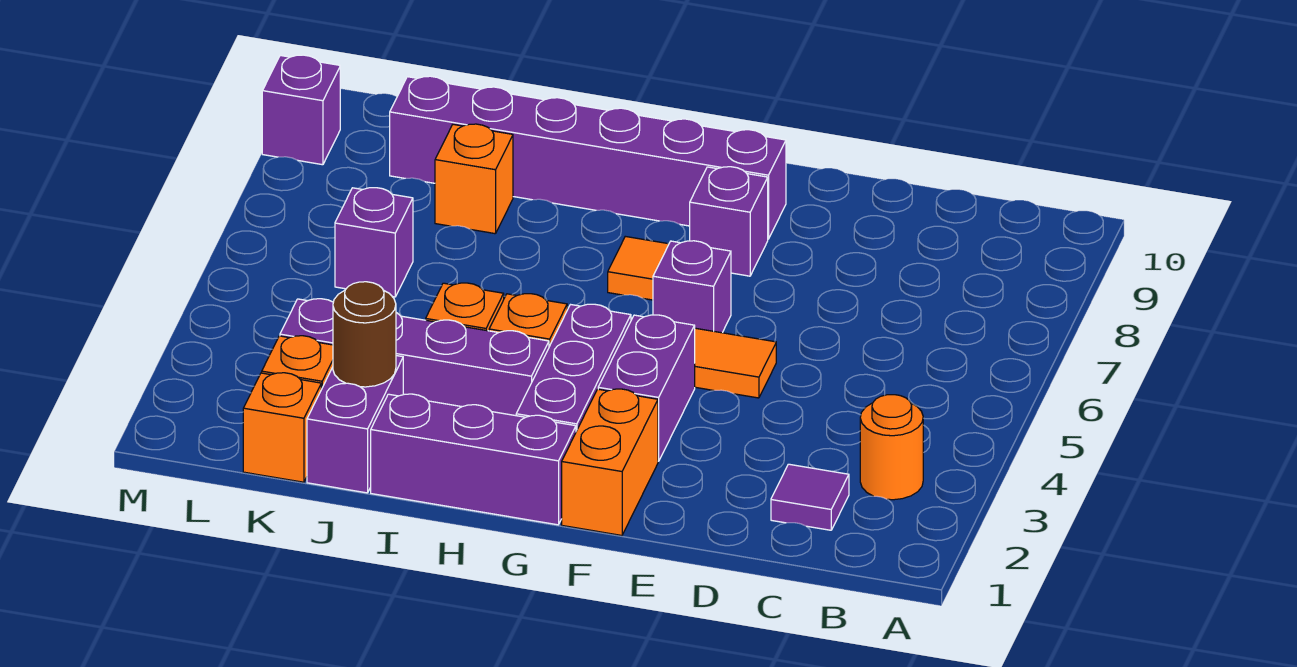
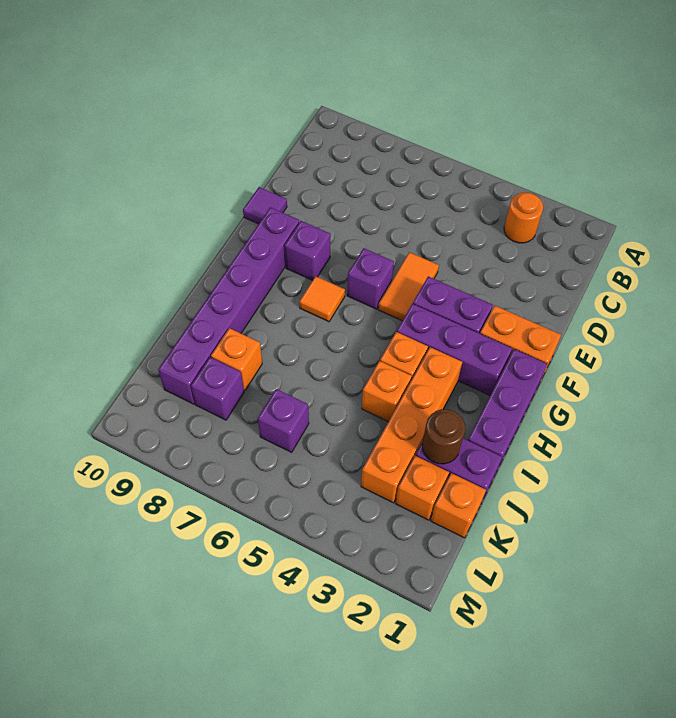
purple tile C2 level 1 -> purple tile E10 level 1
purple brick H3:K3 level 1 -> orange brick H3:K3 level 1
purple brick M9 level 1 -> purple brick K8 level 1

